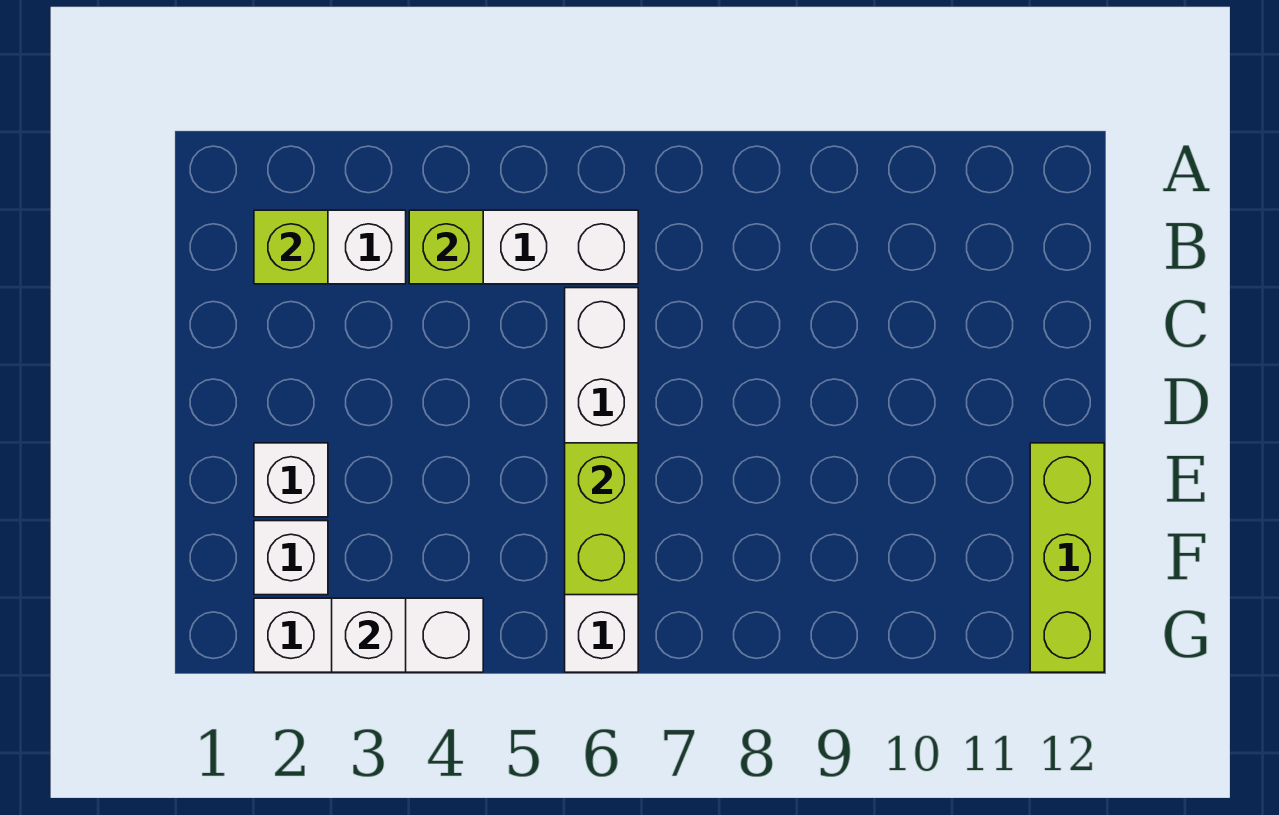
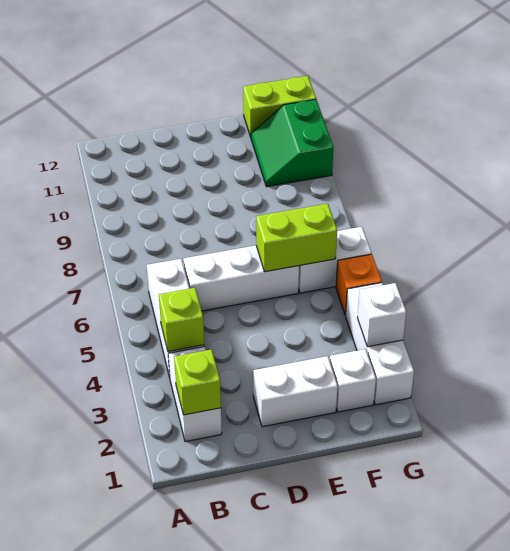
white brick E2 level 1 -> white brick D2:E2 level 1
lime brick E12:G12 level 1 -> lime brick F12:G12 level 1
none -> green slope F10:G11 level 1 top G
none -> orange brick G5 level 1

